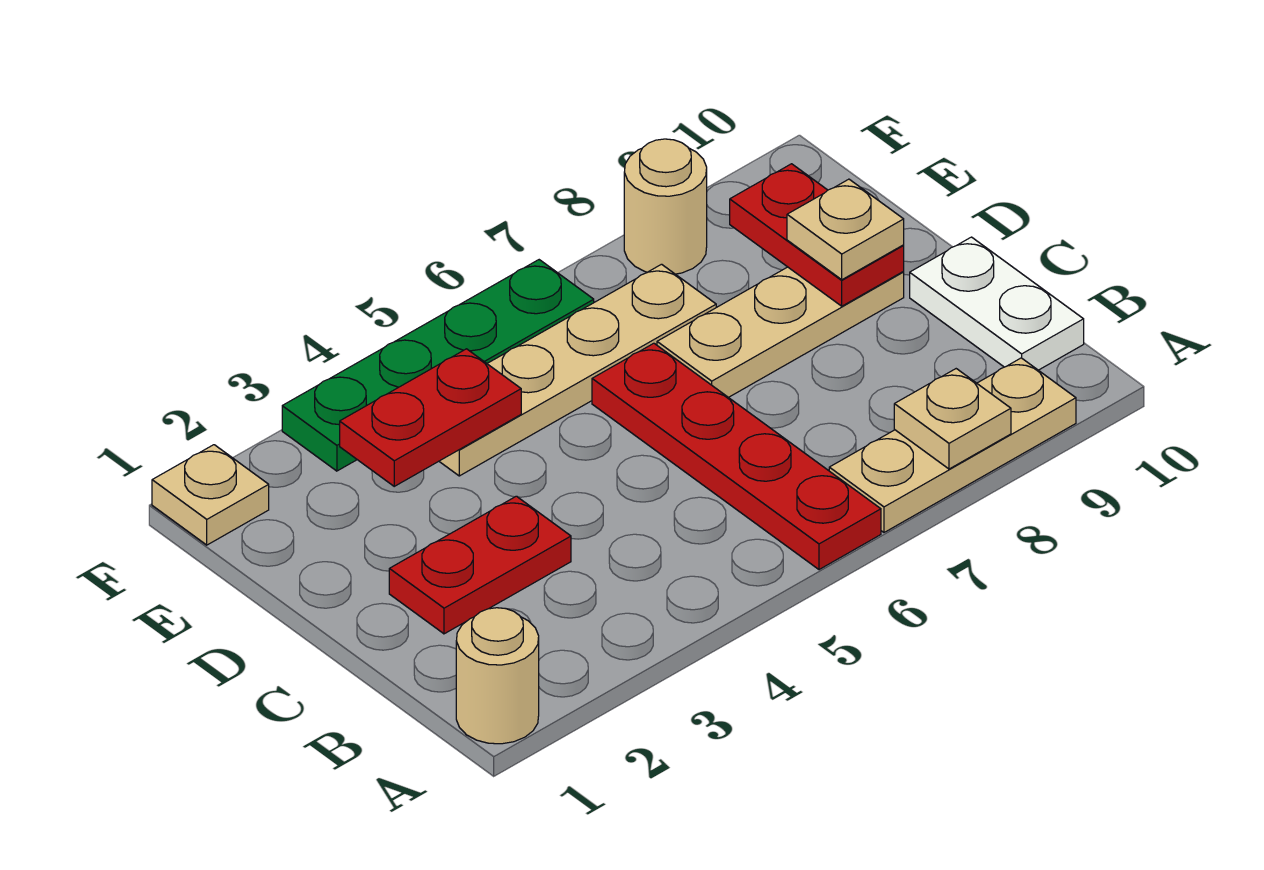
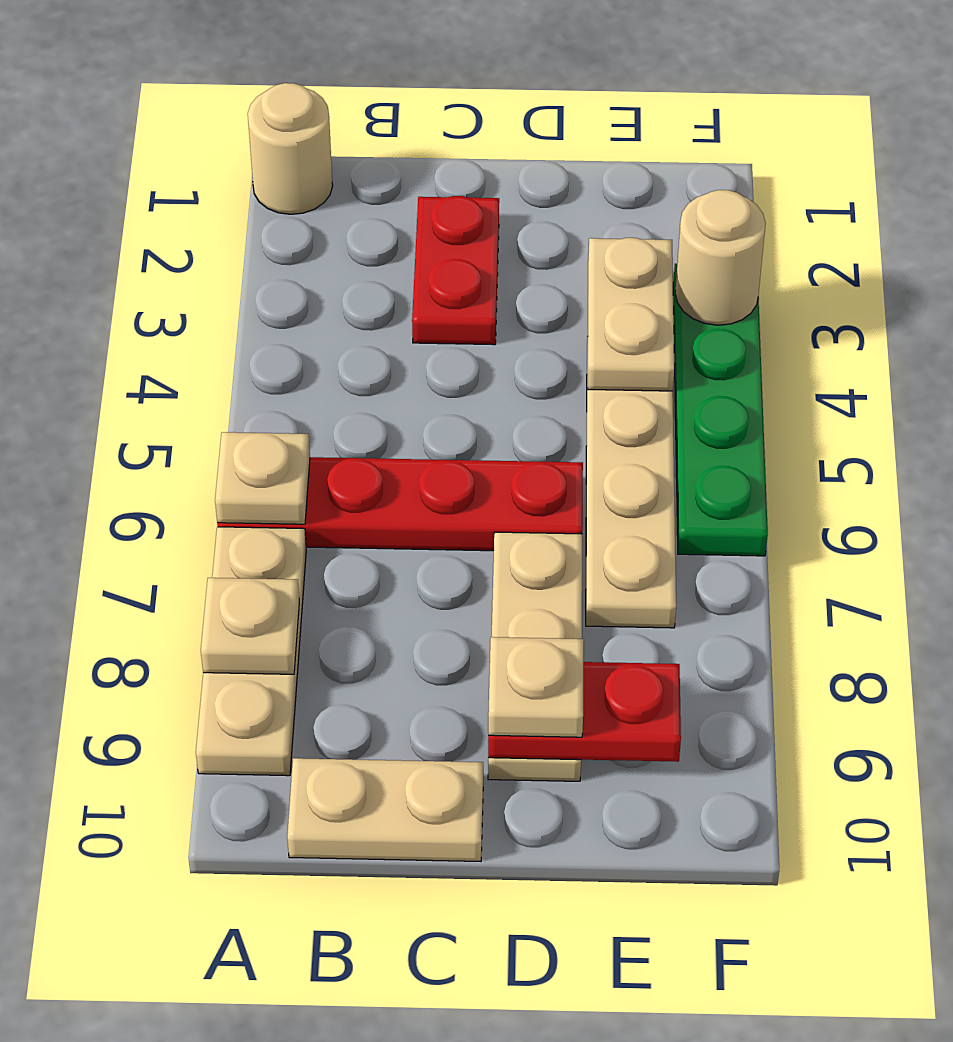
white plate B10:C10 level 1 -> tan plate B10:C10 level 1
red plate E3:E4 level 2 -> tan plate E3:E4 level 2
tan plate F1 level 1 -> tan plate A6 level 2
tan round brick F8 level 1 -> tan round brick F3 level 2

